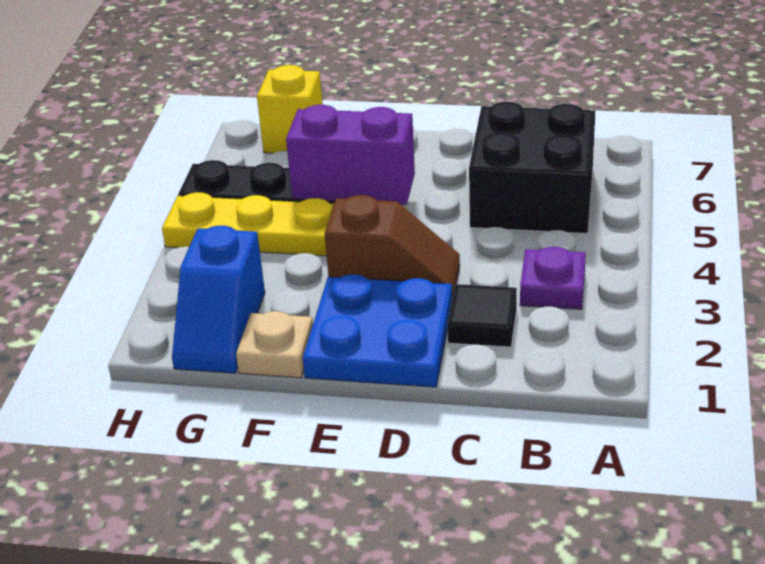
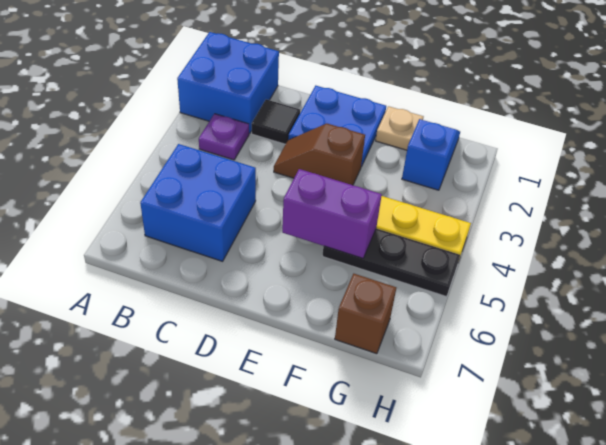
none -> blue brick A1:B2 level 1
black brick B5:C6 level 1 -> blue brick B5:C6 level 1
yellow brick G7 level 1 -> brown brick G7 level 1

